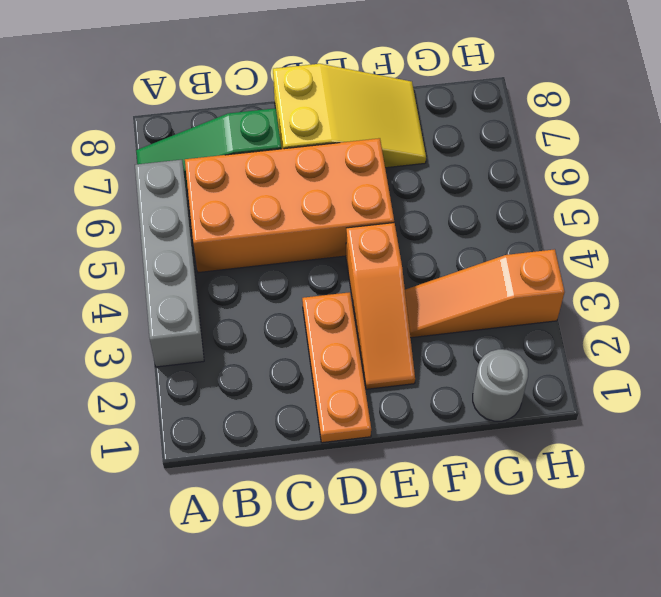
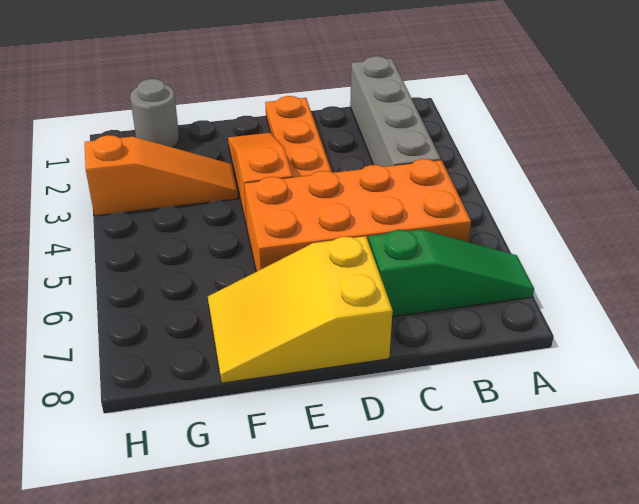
grey brick A3:A6 level 1 -> grey brick B1:B4 level 1

